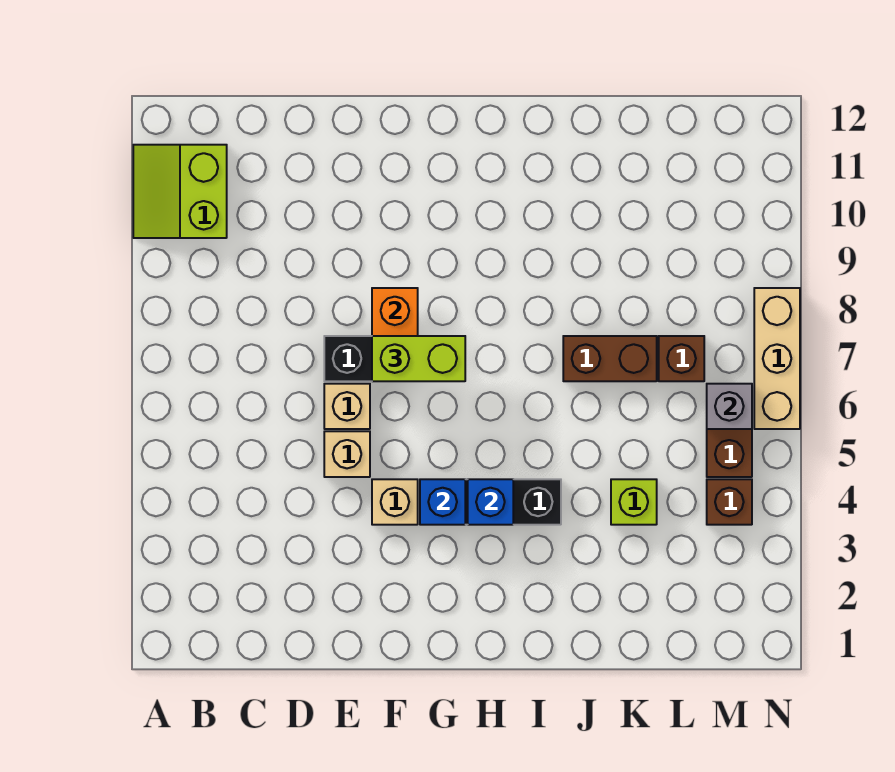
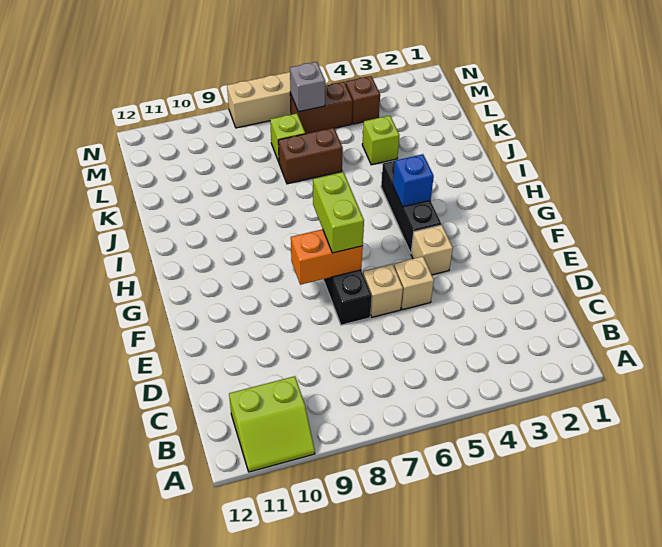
blue brick G4 level 2 -> none
brown brick J7:K7 level 1 -> brown brick K6:K7 level 1
brown brick L7 level 1 -> lime brick L7 level 1

